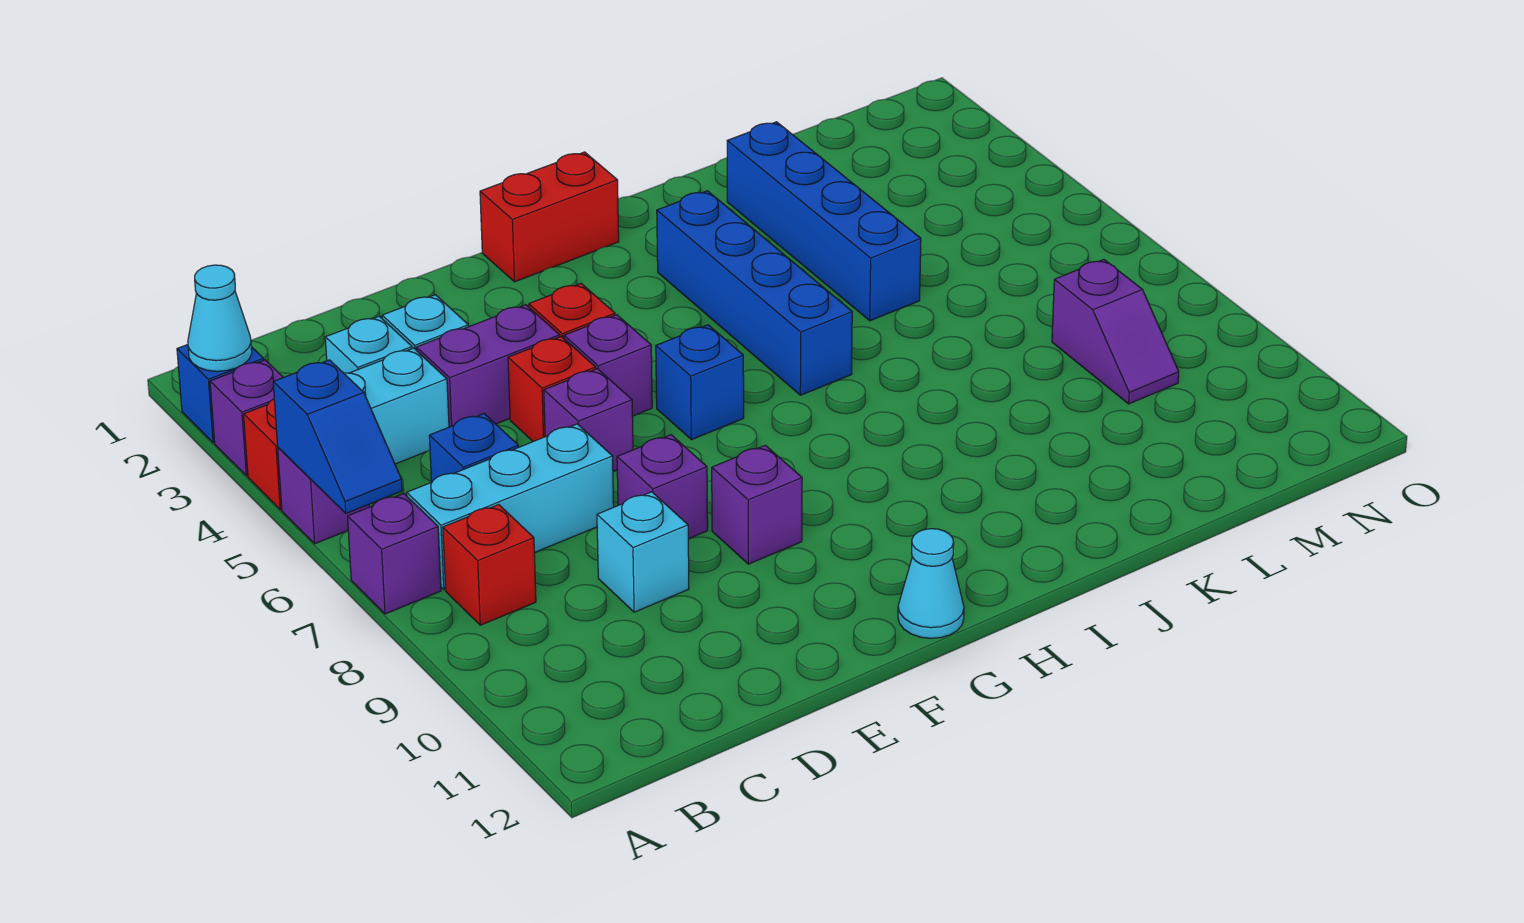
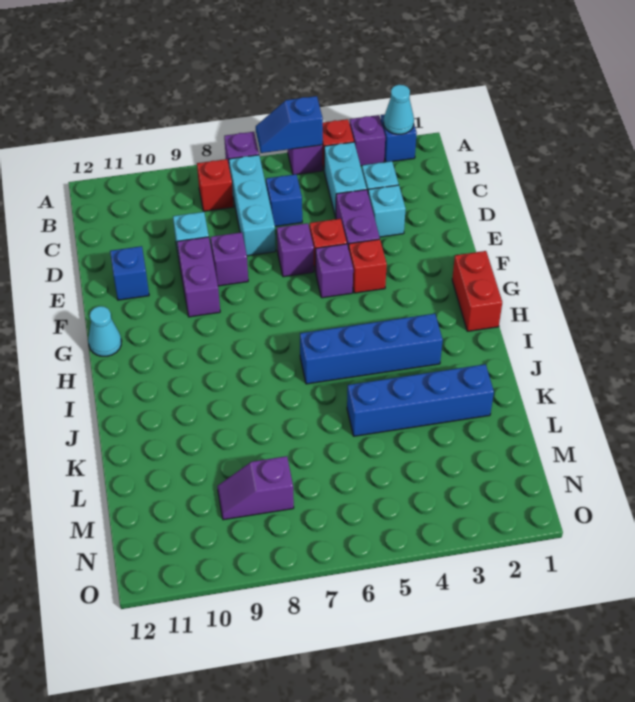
purple brick F9 level 1 -> purple brick E9:F9 level 1
blue brick G6 level 1 -> blue brick E11 level 1

